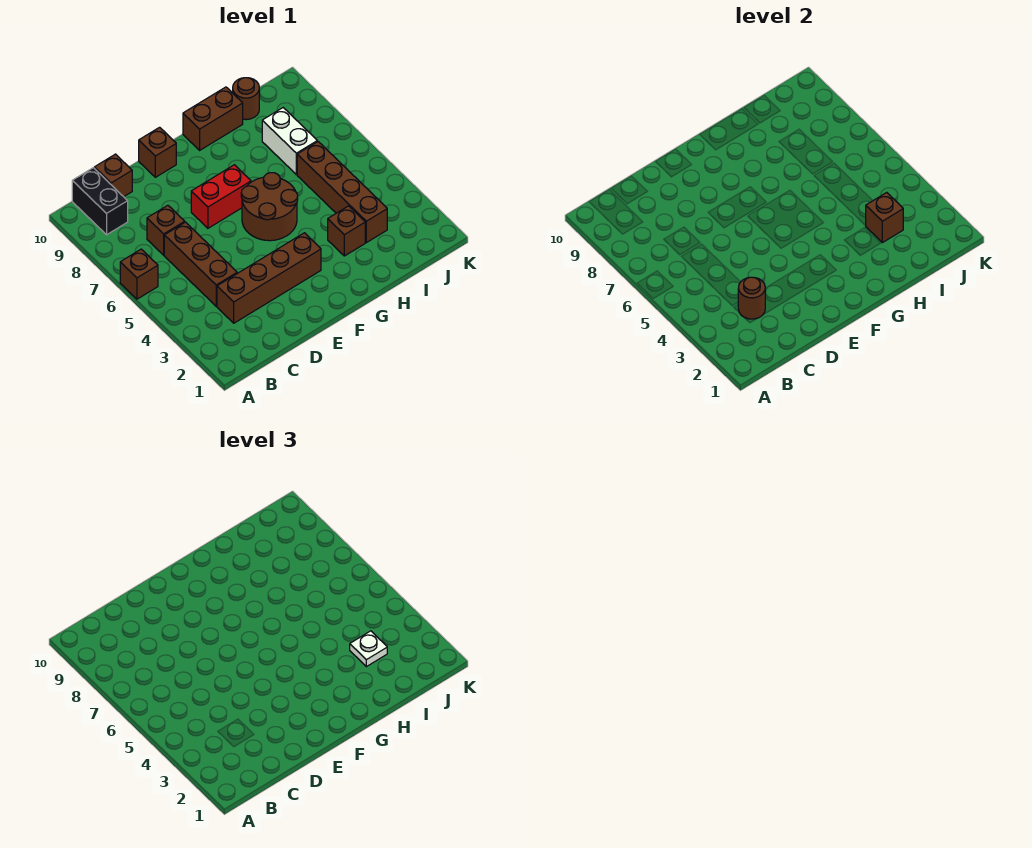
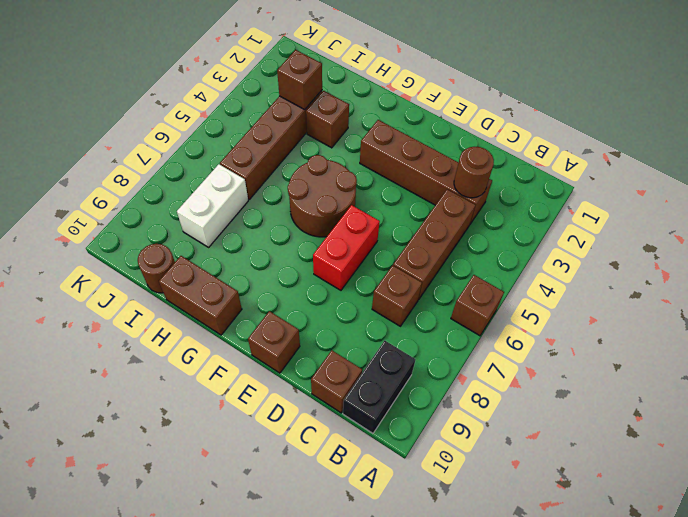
red brick E7:F7 level 1 -> red brick E6:E7 level 1
white plate I3 level 3 -> none

